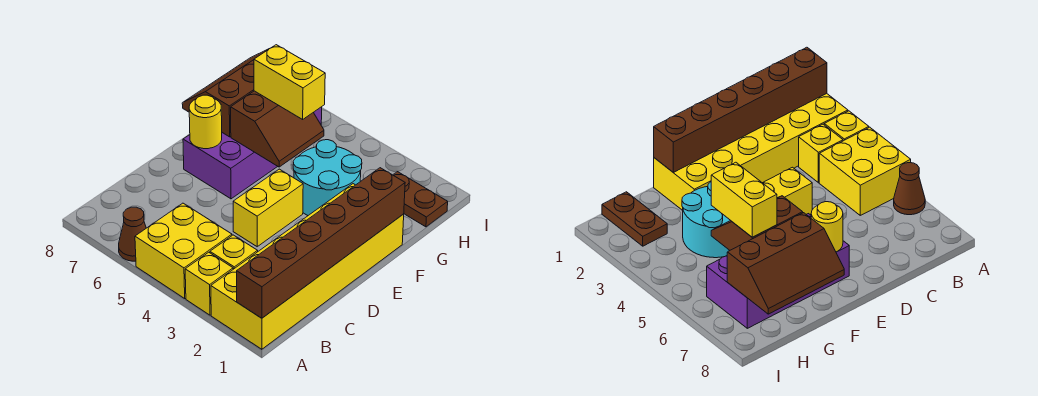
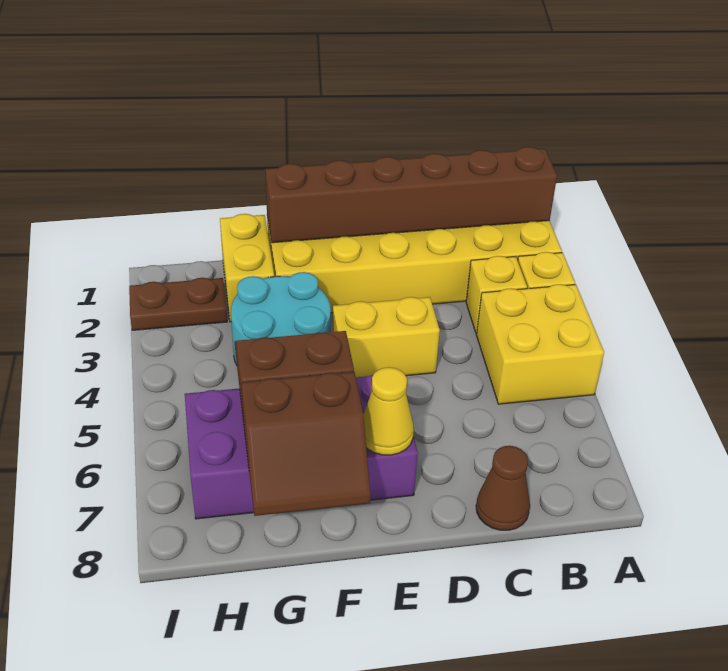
brown cone A6 level 1 -> brown cone C8 level 1
yellow round brick E7 level 2 -> yellow cone E7 level 2
brown slope F7:H8 level 2 top 7 -> brown slope F7:G8 level 2 top 7
yellow brick G5:G6 level 3 -> yellow brick G1:G2 level 1
brown plate H1:H2 level 1 -> brown plate H2:I2 level 1

